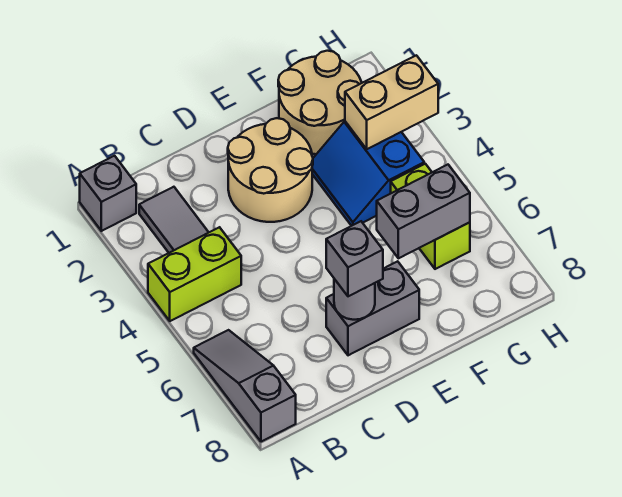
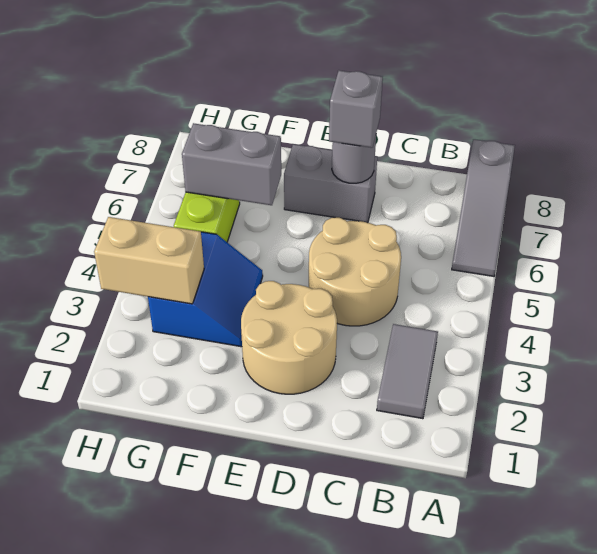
grey brick A1 level 1 -> none
lime brick A4:B4 level 1 -> none
tan round brick F1:G2 level 1 -> tan round brick C4:D5 level 1

